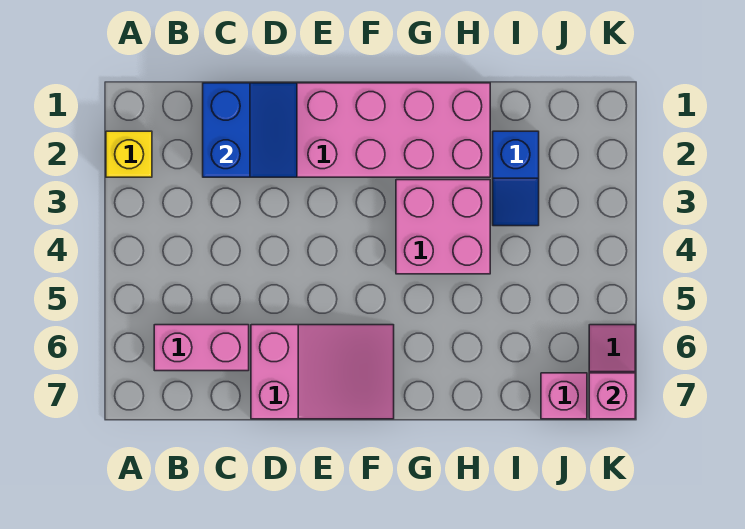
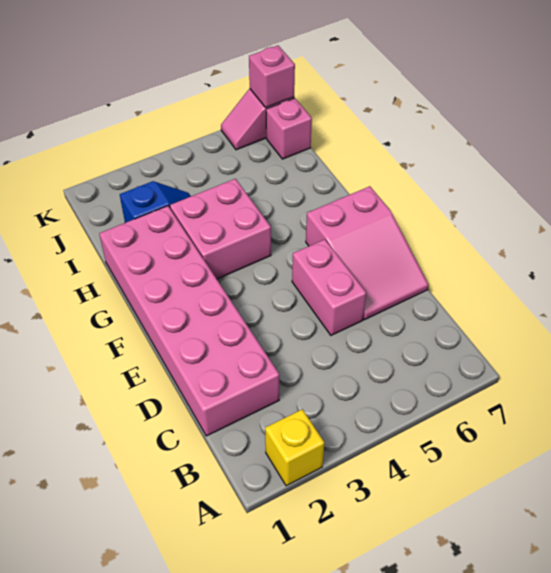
pink brick B6:C6 level 1 -> pink brick D5:E5 level 1
blue slope C1:D2 level 2 top C -> none
pink slope D6:F7 level 1 top D -> pink slope D6:F7 level 1 top F

